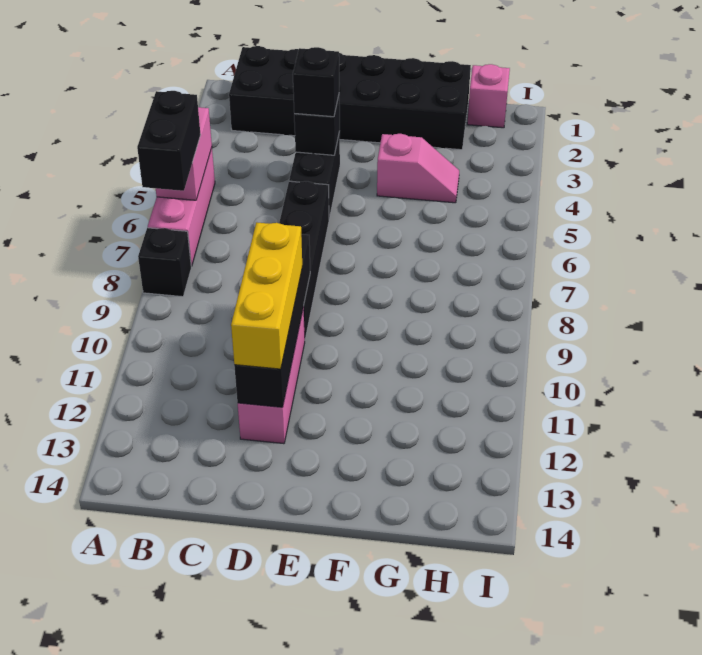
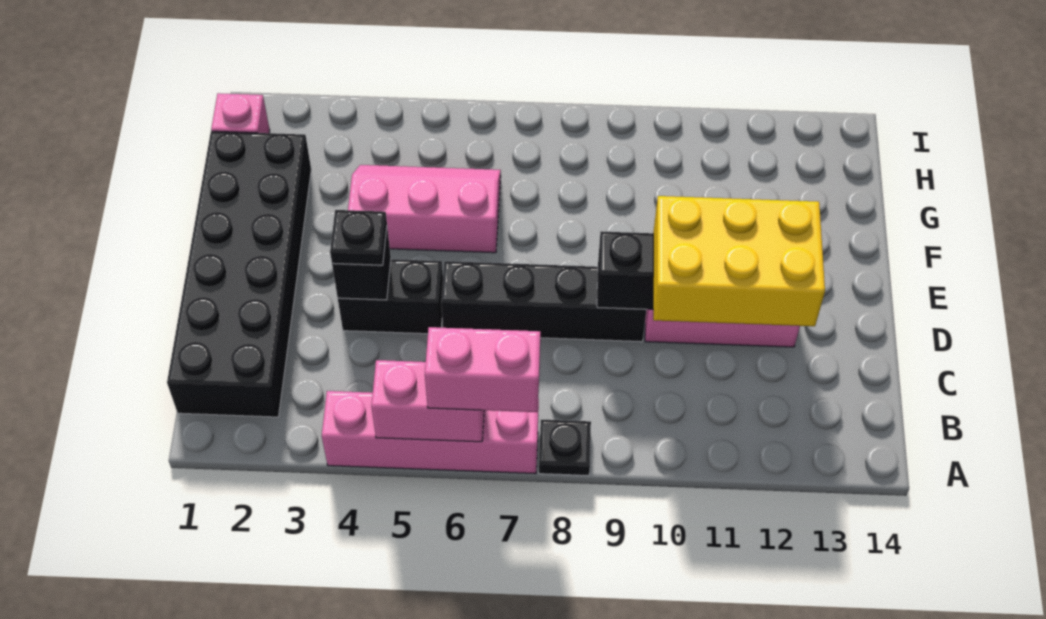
pink brick A5:A7 level 1 -> pink brick A4:A7 level 1
black brick A6:A7 level 3 -> pink brick A6:A7 level 3
black brick A8 level 1 -> black plate A8 level 1
black brick D4 level 3 -> black plate D4 level 3
yellow brick D10:D12 level 3 -> yellow brick C10:D12 level 3
pink slope F4:G4 level 1 top F -> pink slope F4:G6 level 1 top F

